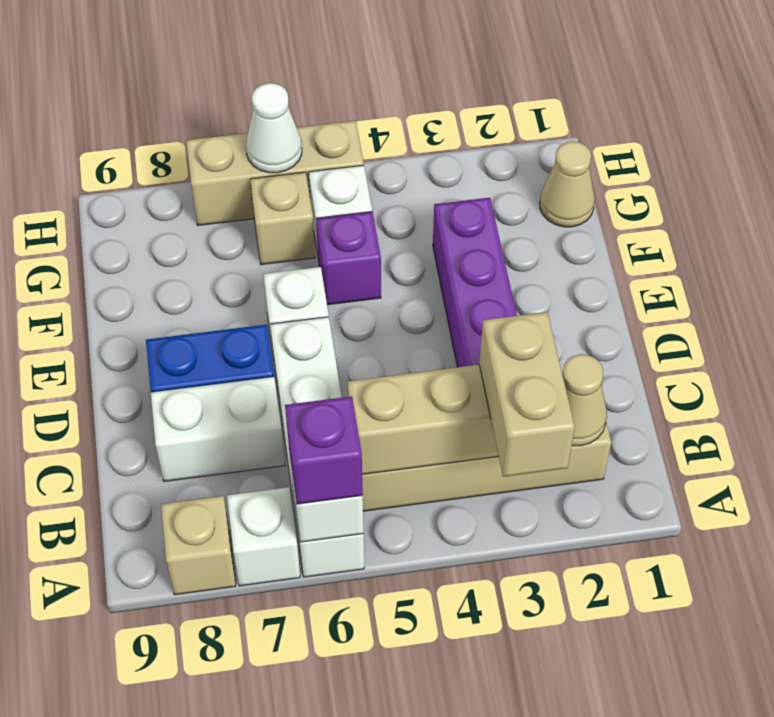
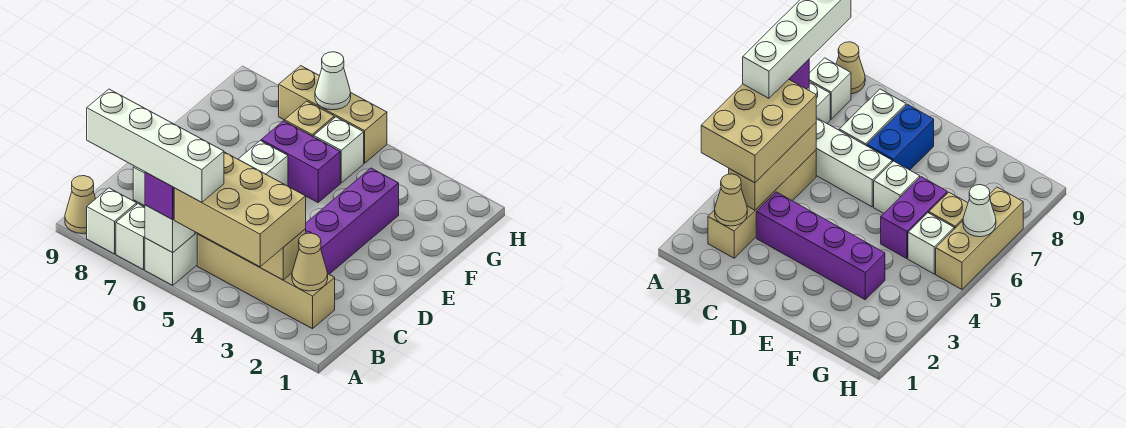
tan brick A3:B3 level 3 -> tan brick A3:B5 level 3
none -> white brick A5:A8 level 4
tan brick A8 level 1 -> white brick A8 level 1
purple brick F5 level 1 -> purple brick F5:F6 level 1
tan cone G1 level 1 -> tan cone A9 level 1

